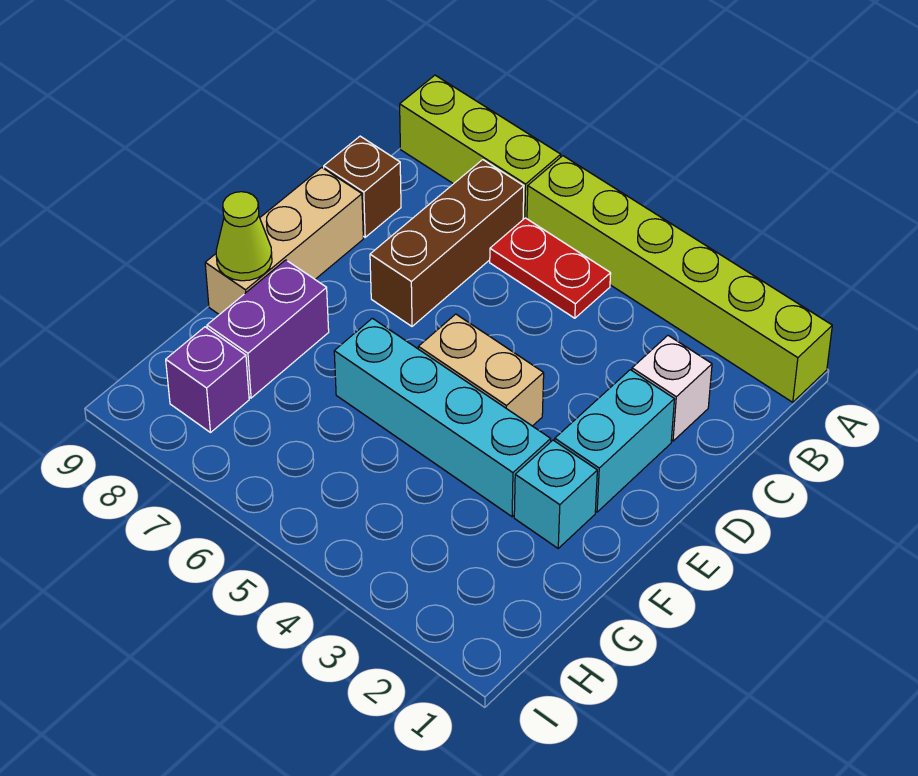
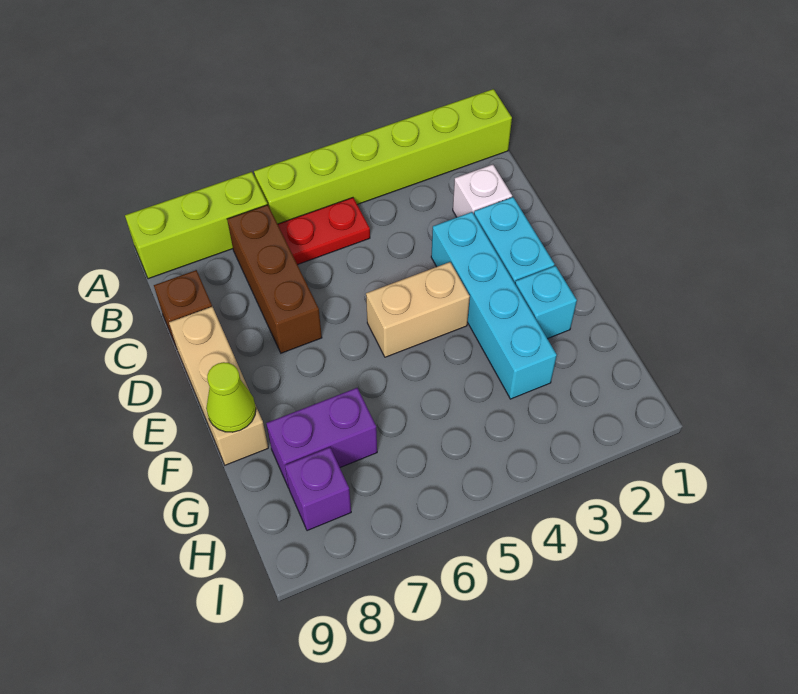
cyan brick F3:F6 level 1 -> cyan brick D3:G3 level 1
purple brick F8:G8 level 1 -> purple brick G7:G8 level 1

